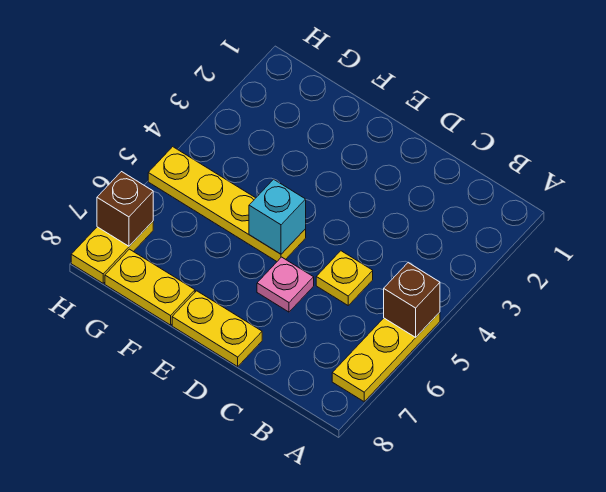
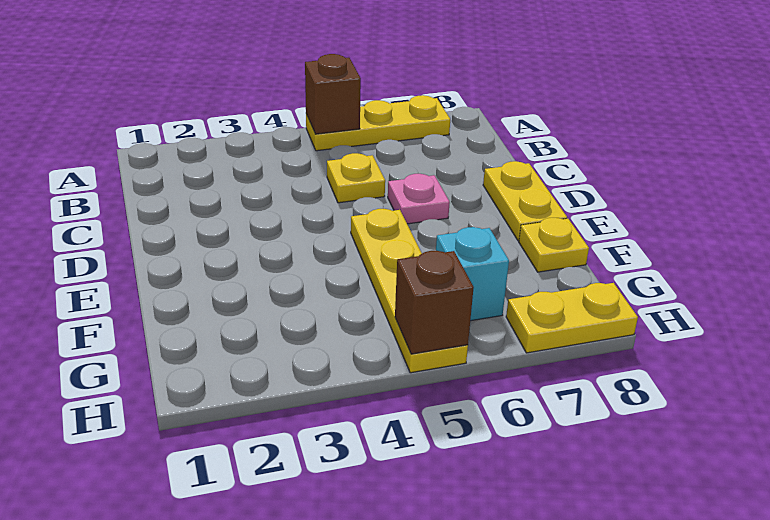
cyan brick E5 level 2 -> cyan brick G6 level 1
yellow plate F8:G8 level 1 -> yellow plate F8 level 1
brown brick H7 level 2 -> brown brick H5 level 2

